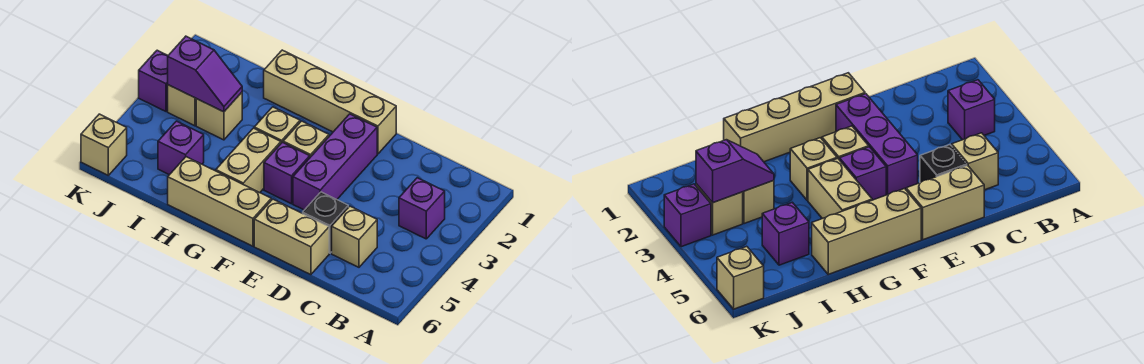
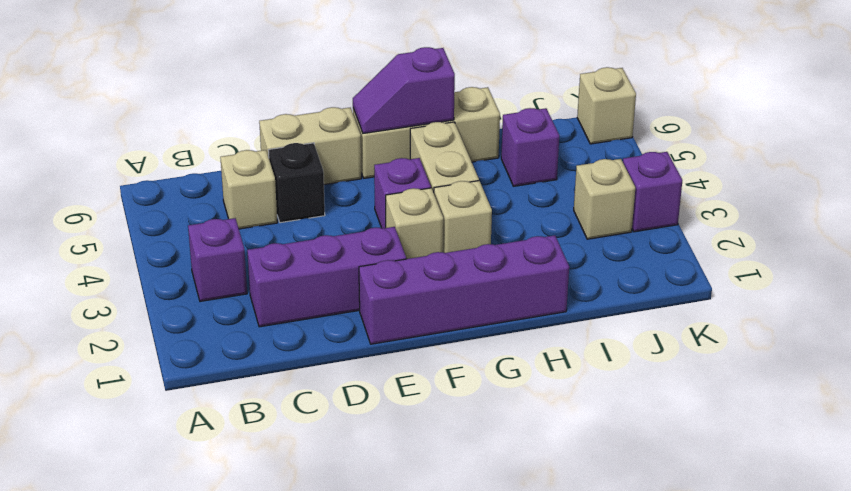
tan brick E1:H1 level 1 -> purple brick E1:H1 level 1
purple brick E2:E4 level 1 -> purple brick C2:E2 level 1
tan brick I3 level 1 -> none
purple slope I3:J3 level 2 top J -> purple slope F6:G6 level 2 top G

